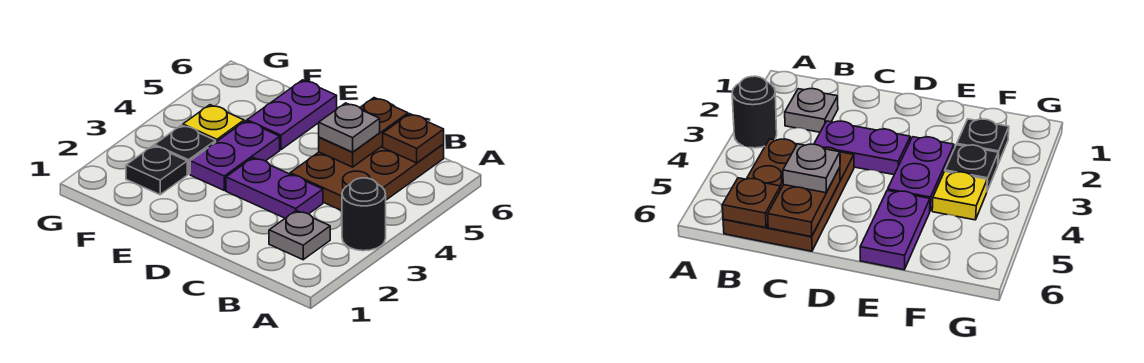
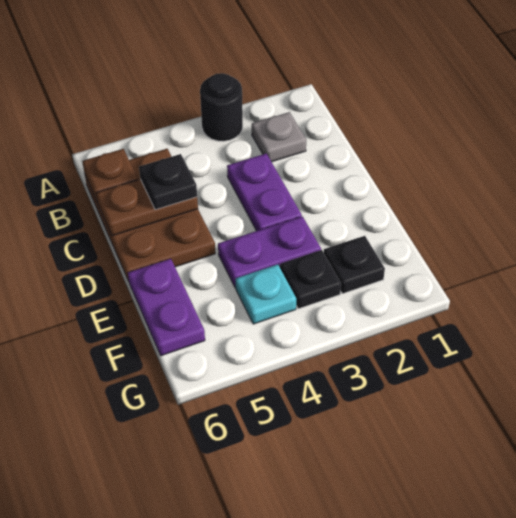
brown plate B4:C6 level 1 -> brown plate B5:D6 level 1
grey plate C5 level 3 -> black plate C5 level 3
purple plate E5:E6 level 1 -> purple plate E6:F6 level 1
yellow plate F4 level 1 -> cyan plate F4 level 1

